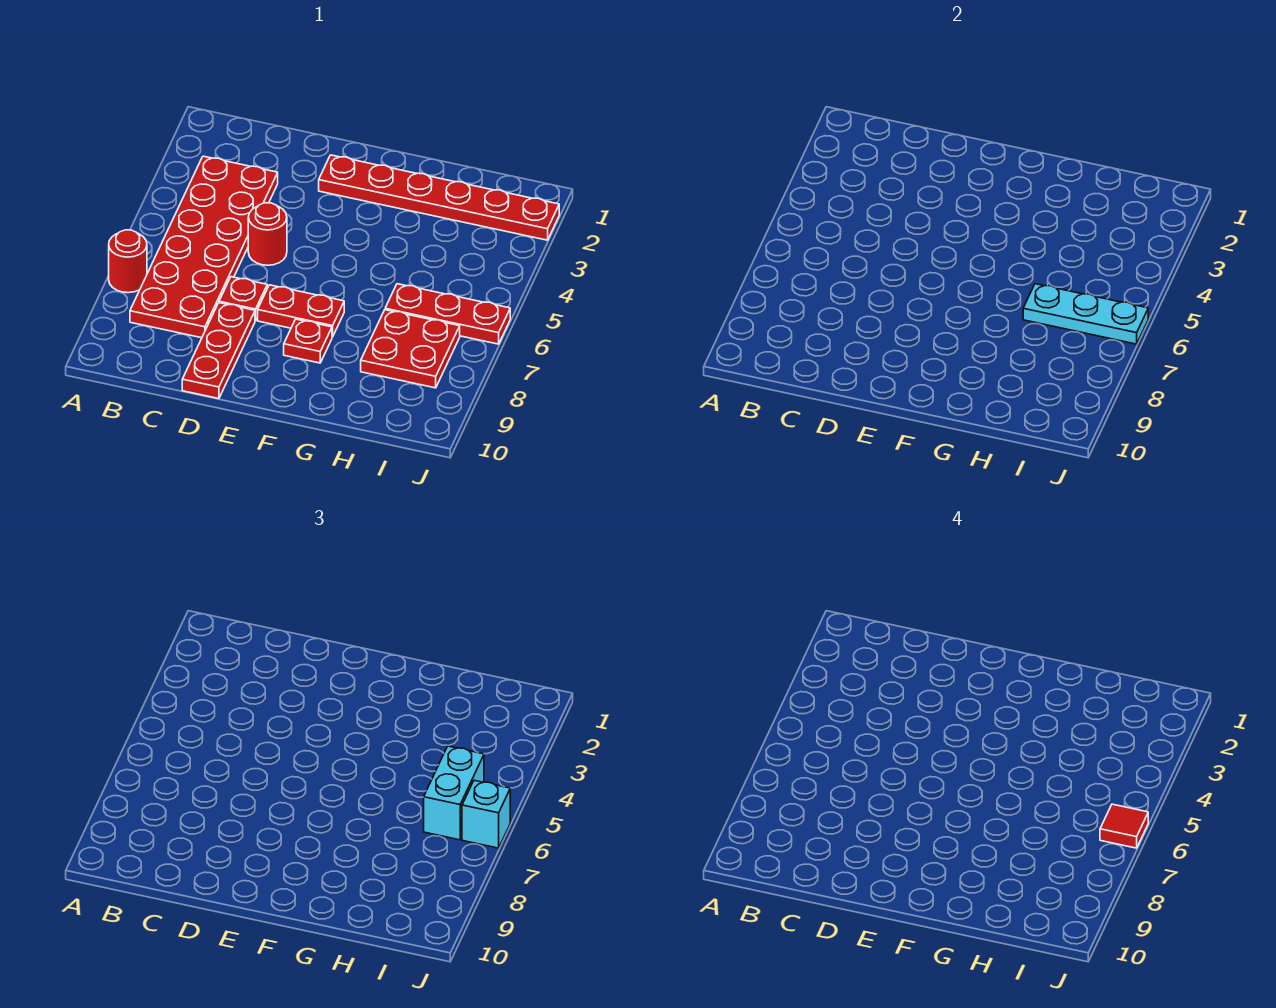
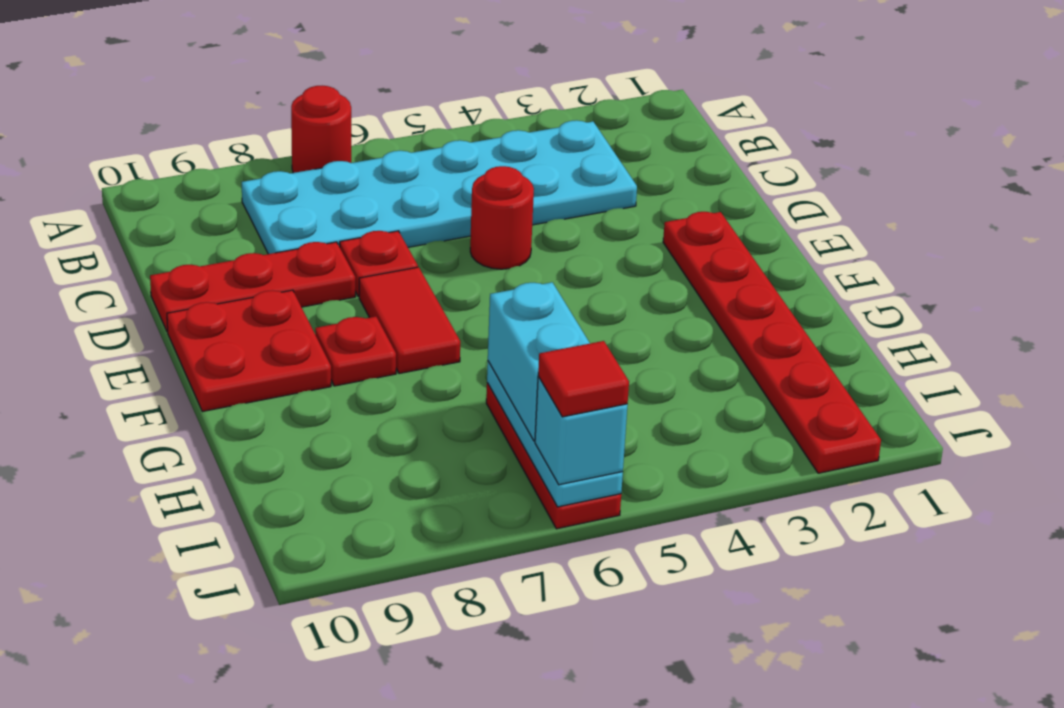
red plate B3:C8 level 1 -> cyan plate B3:C8 level 1
red plate E7:F7 level 1 -> red tile E7:F7 level 1
red plate H7:I8 level 1 -> red plate E9:F10 level 1
cyan brick I5:I6 level 3 -> cyan brick H6:I6 level 3

